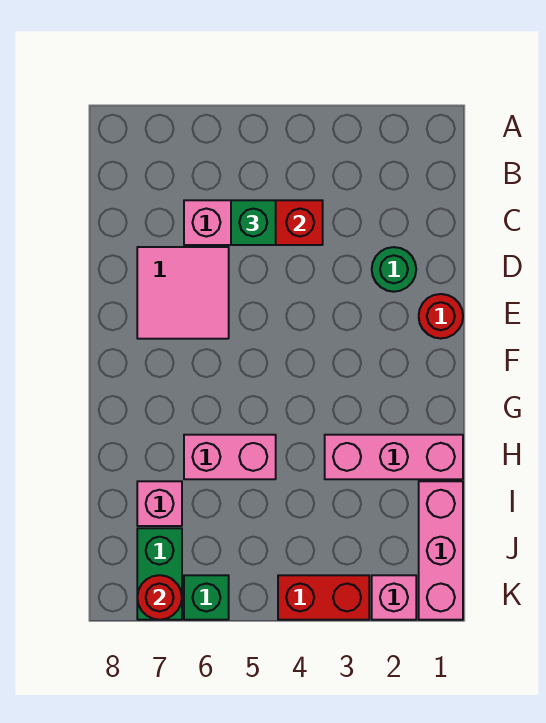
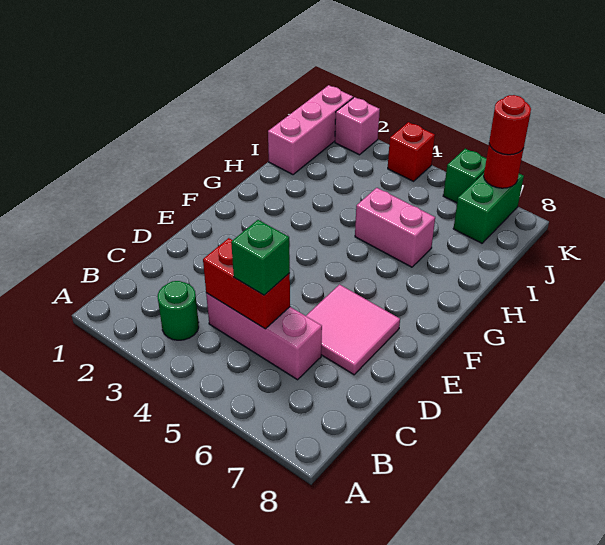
green round brick D2 level 1 -> green round brick B3 level 1
red round brick E1 level 1 -> red round brick K7 level 3
pink brick H1:H3 level 1 -> none
pink brick I7 level 1 -> none
red brick K3:K4 level 1 -> red brick K4 level 1

